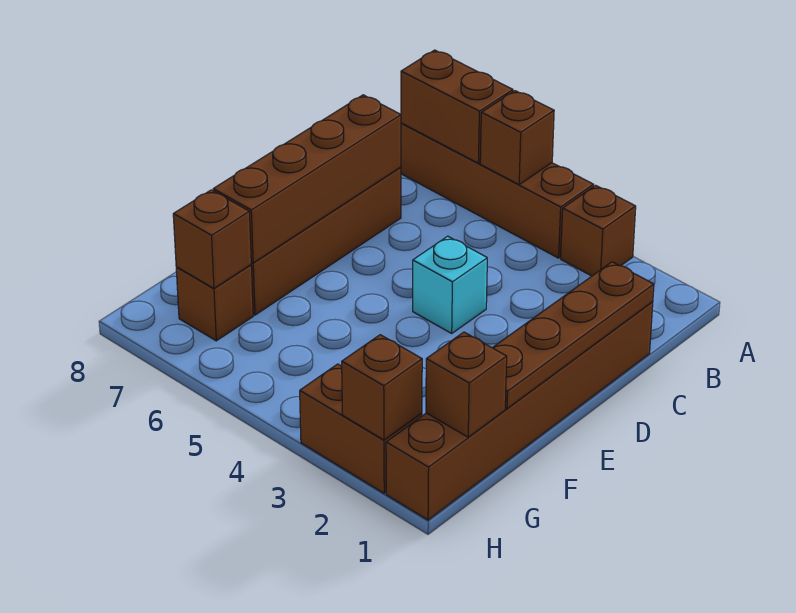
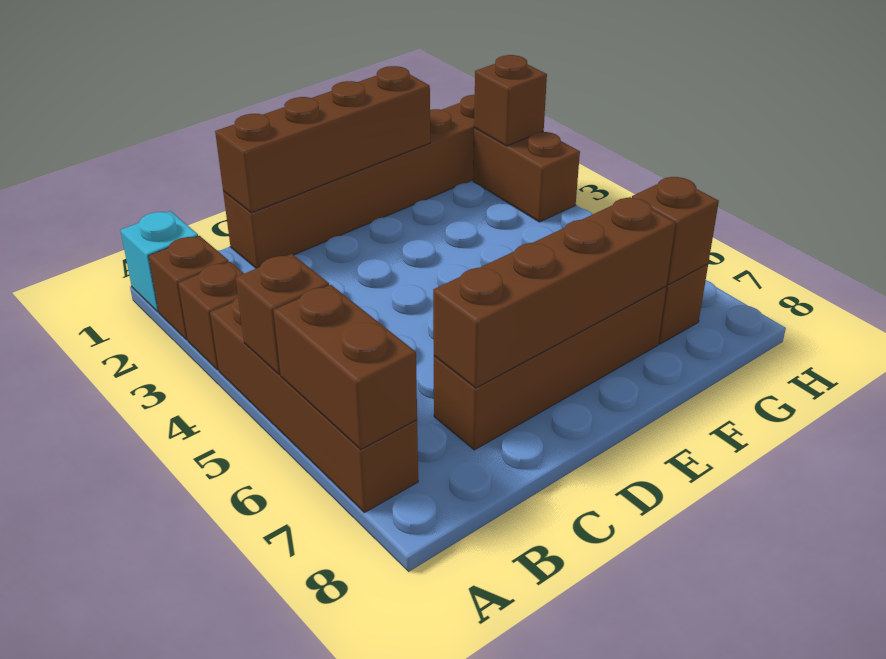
brown plate C1:F1 level 2 -> brown brick C1:F1 level 2
cyan brick D4 level 1 -> cyan brick A1 level 1
brown brick G1 level 2 -> brown brick A2 level 1

